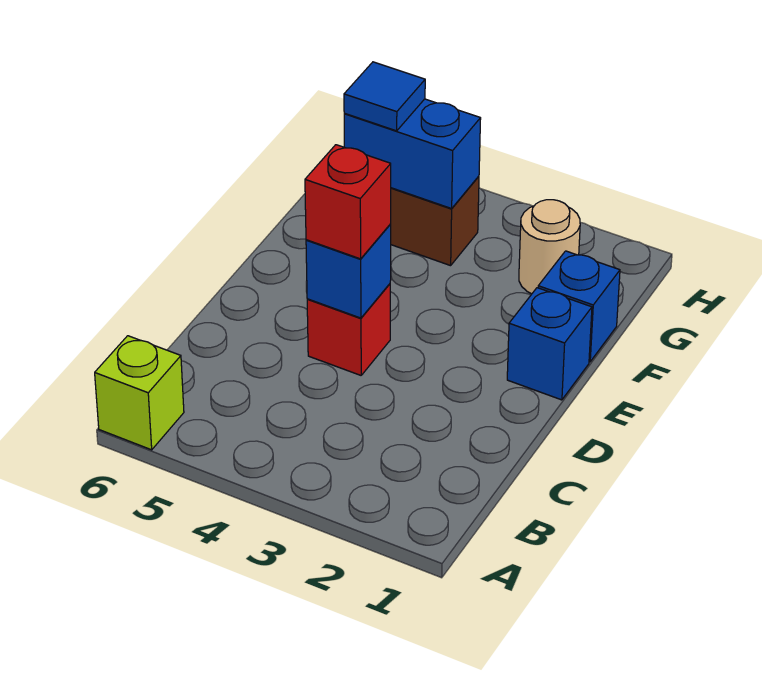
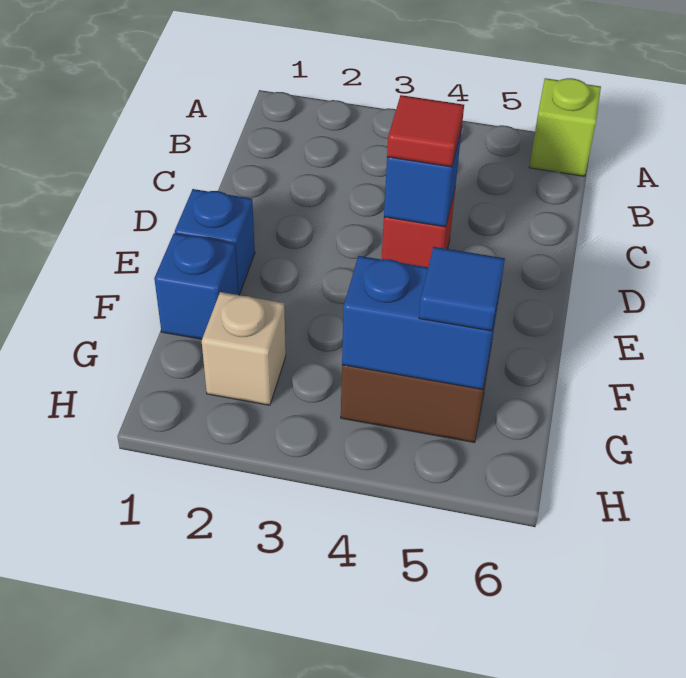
red brick D4 level 3 -> red tile D4 level 3
tan round brick G2 level 1 -> tan brick G2 level 1

